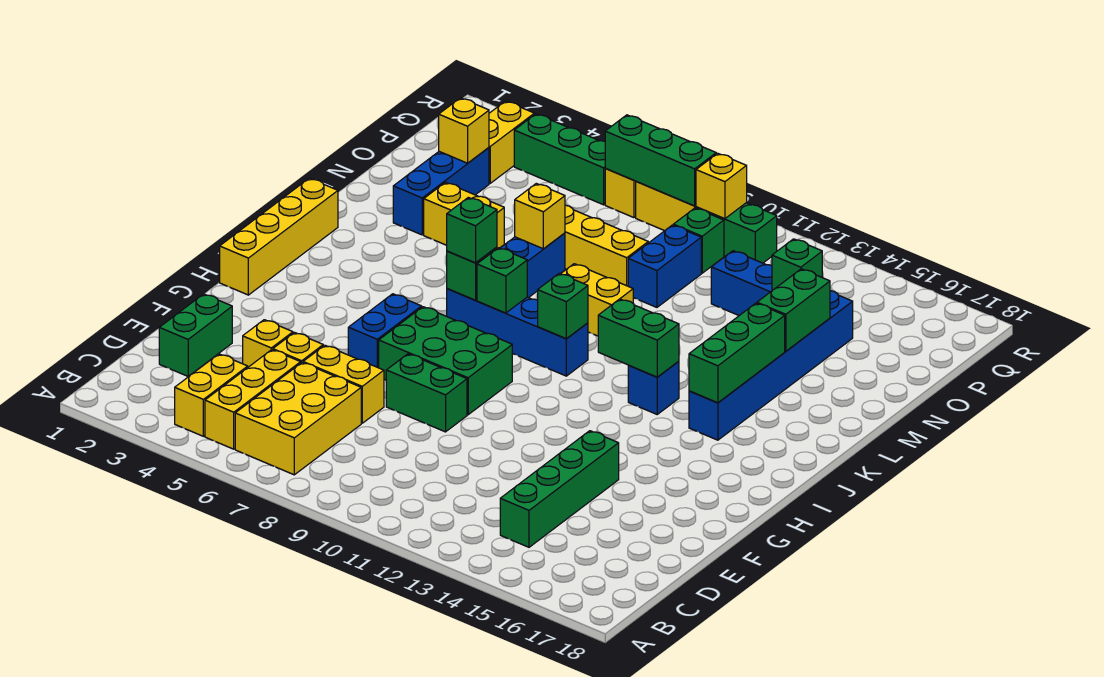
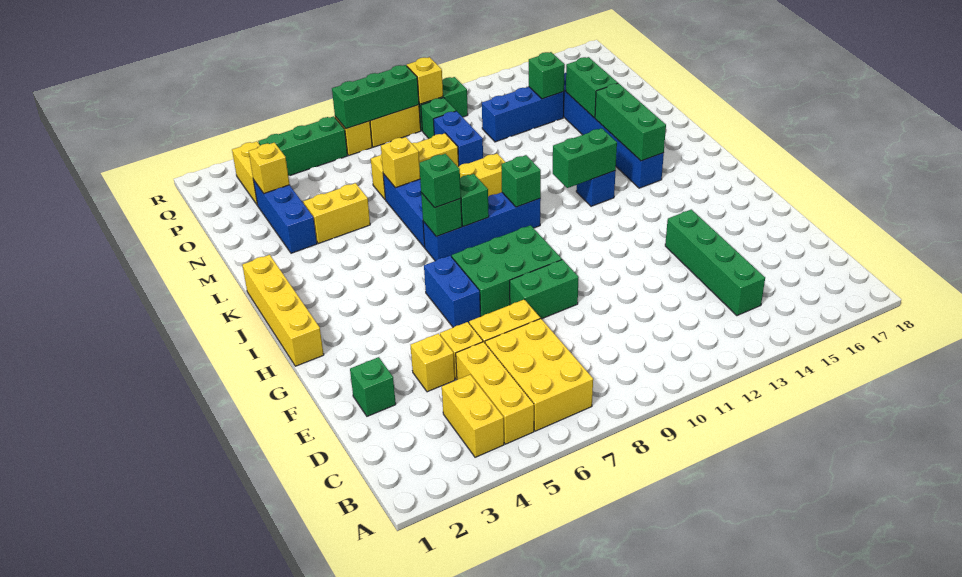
green brick D2:E2 level 1 -> green brick E2 level 1

